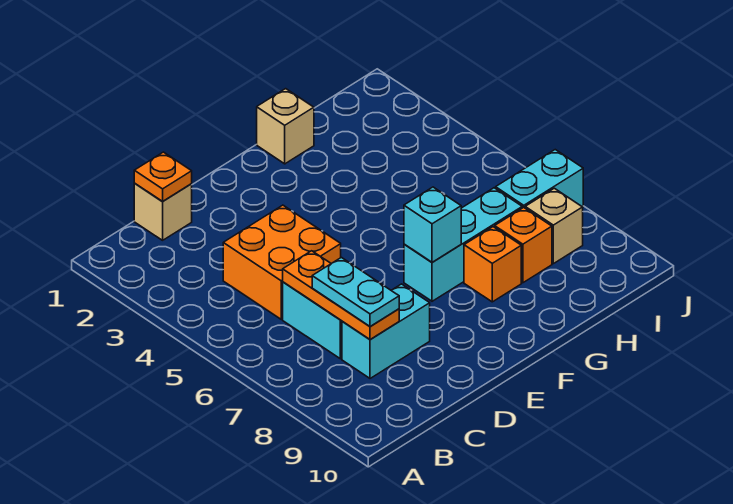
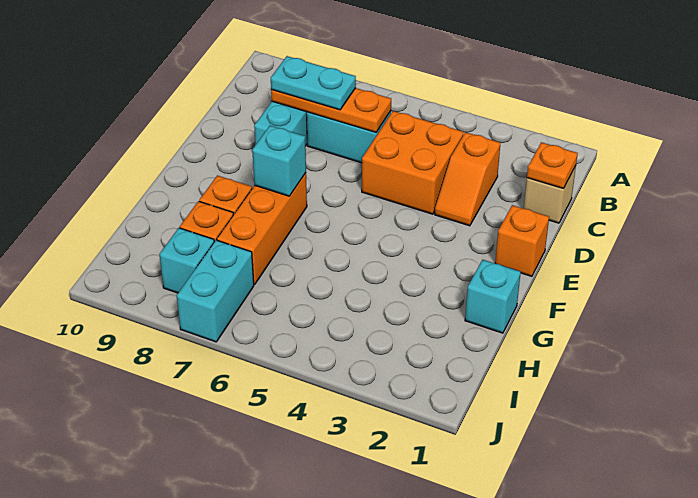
none -> orange slope C3:D3 level 1 top C
none -> orange brick E1 level 1
cyan brick F7:H7 level 1 -> orange brick F7:H7 level 1
tan brick G1 level 1 -> cyan brick G1 level 1
tan brick I8 level 1 -> cyan brick I8 level 1

